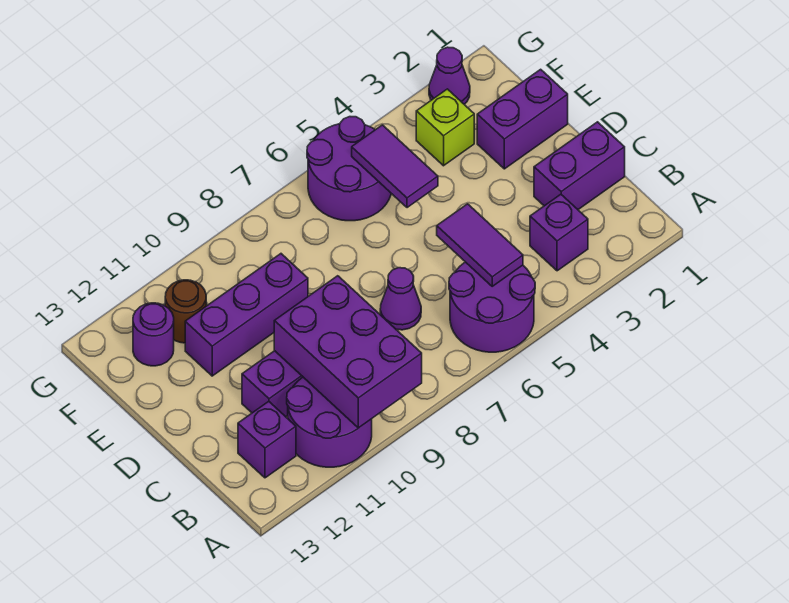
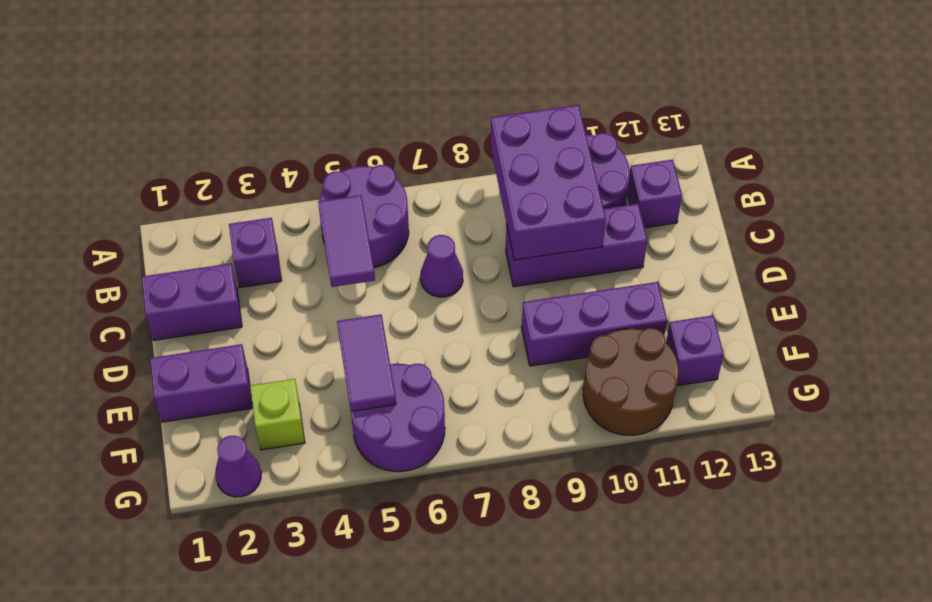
brown round brick F11 level 1 -> brown round brick F10:G11 level 1
purple round brick F12 level 1 -> purple brick F12 level 1

